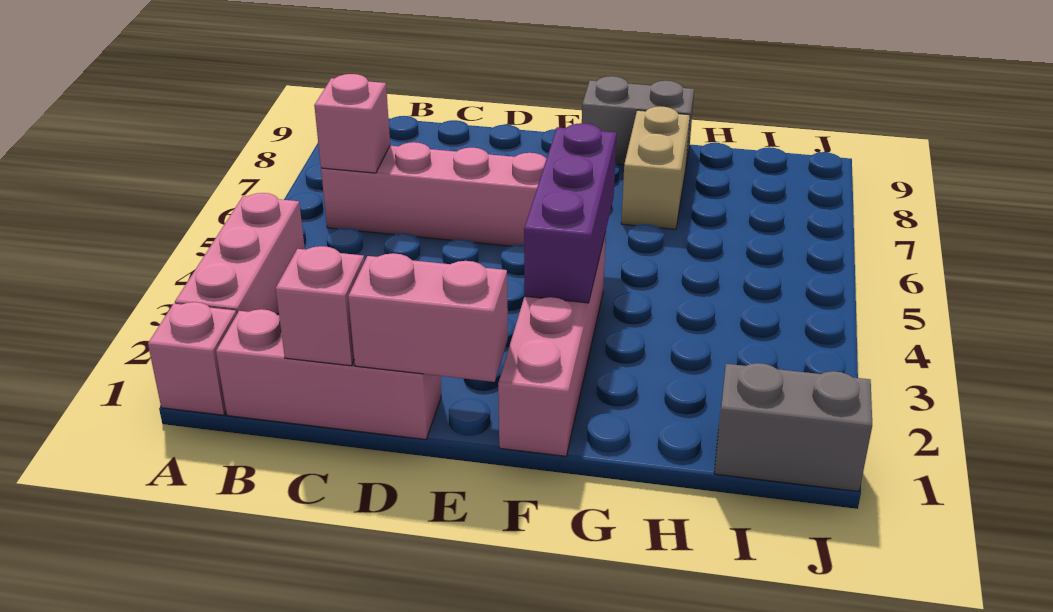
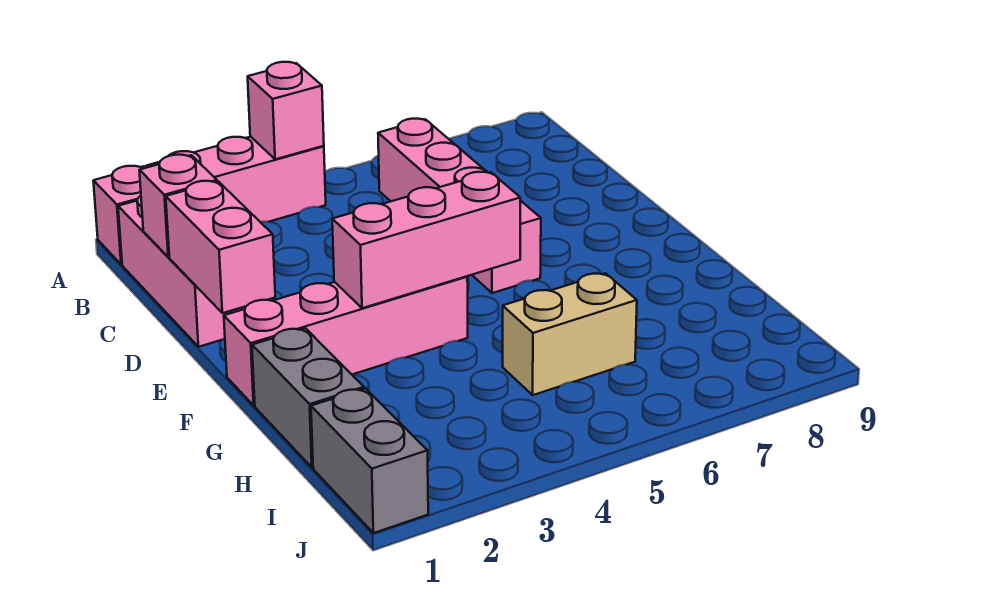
pink brick B6 level 2 -> pink brick A4 level 2
purple brick F3:F5 level 2 -> pink brick F3:F5 level 2
grey brick F9:G9 level 1 -> grey brick G1:H1 level 1
tan brick G7:G8 level 1 -> tan brick H5:H6 level 1

